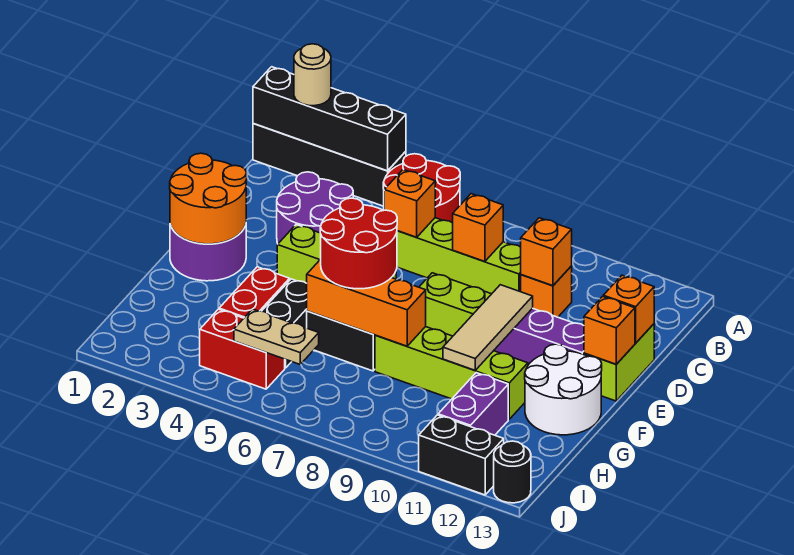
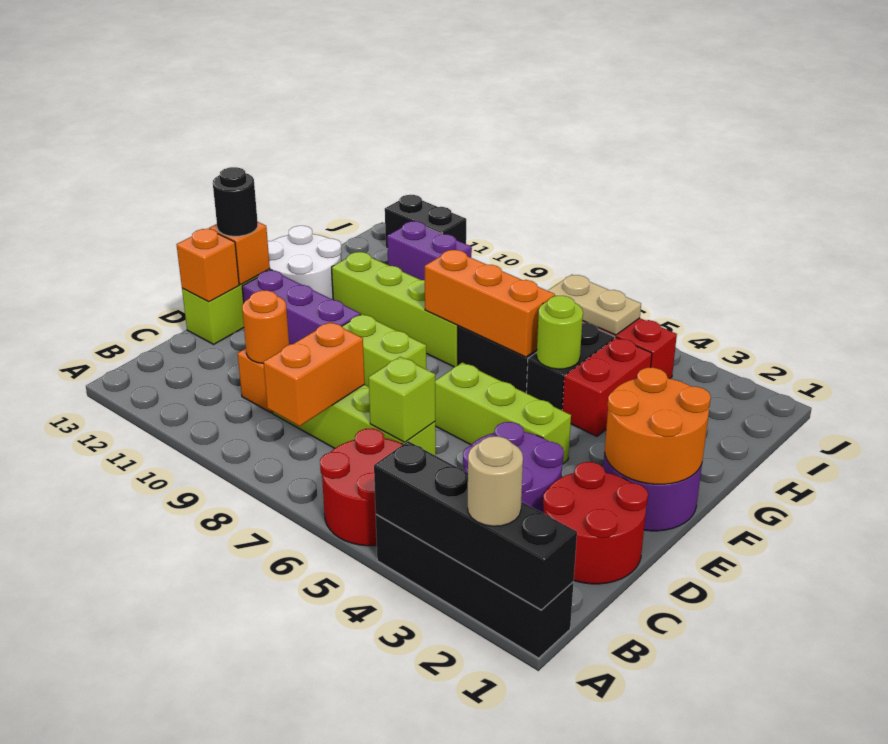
orange brick C6 level 2 -> lime brick C6 level 2
orange brick C8 level 2 -> orange brick B8:C8 level 2
orange brick C10 level 2 -> orange round brick C10 level 2
tan tile E10:G10 level 2 -> none
red round brick F6:G7 level 3 -> red round brick C1:D2 level 1
none -> lime round brick G5 level 2
purple brick H11:I11 level 1 -> purple brick I10:I11 level 1
black round brick J13 level 1 -> black round brick E13 level 3

